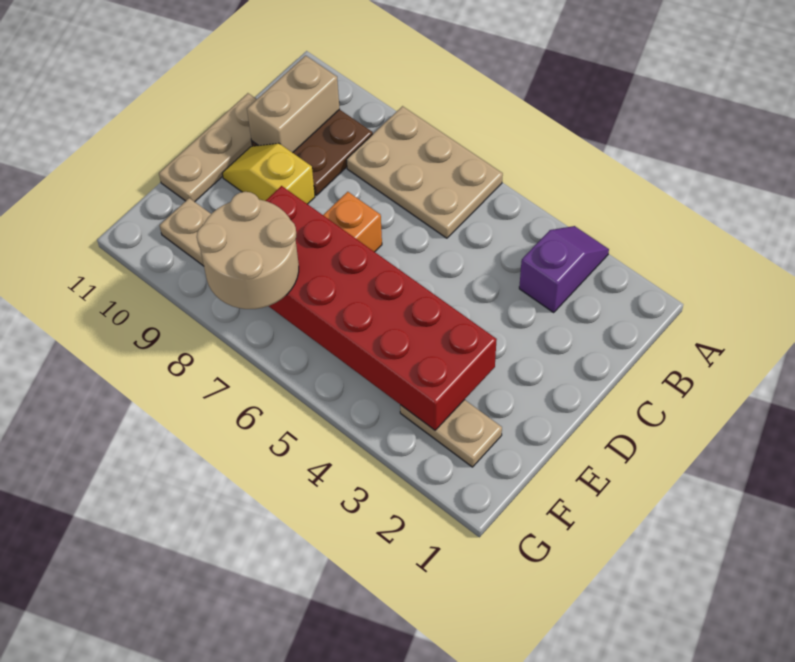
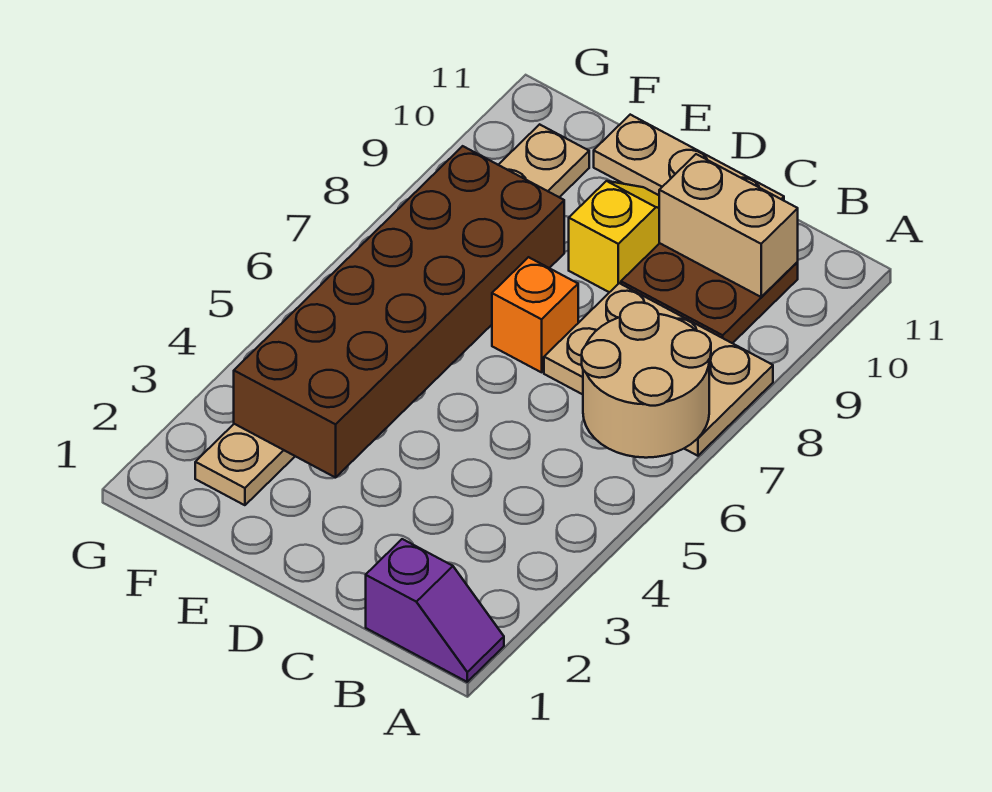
purple slope A3:B3 level 1 top B -> purple slope A1:B1 level 1 top B
tan plate A6:B8 level 1 -> tan plate A7:C8 level 1
red brick E3:F8 level 2 -> brown brick E3:F8 level 2
tan round brick F7:G8 level 3 -> tan round brick A6:B7 level 2

